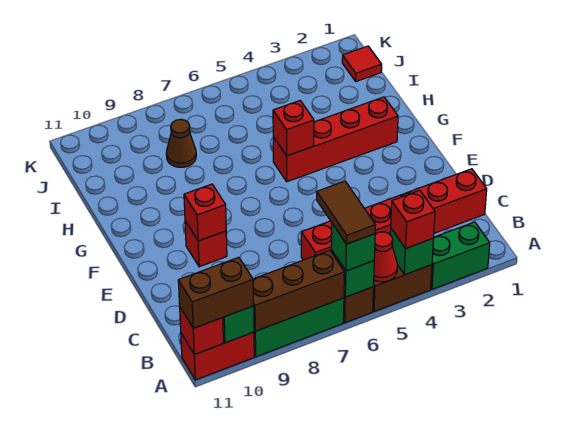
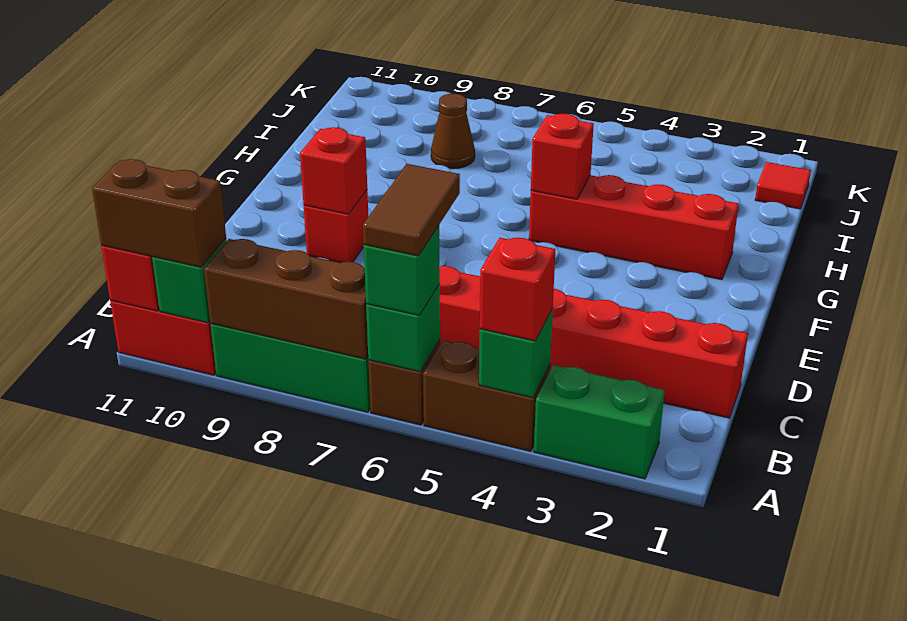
red cone A5 level 2 -> none

